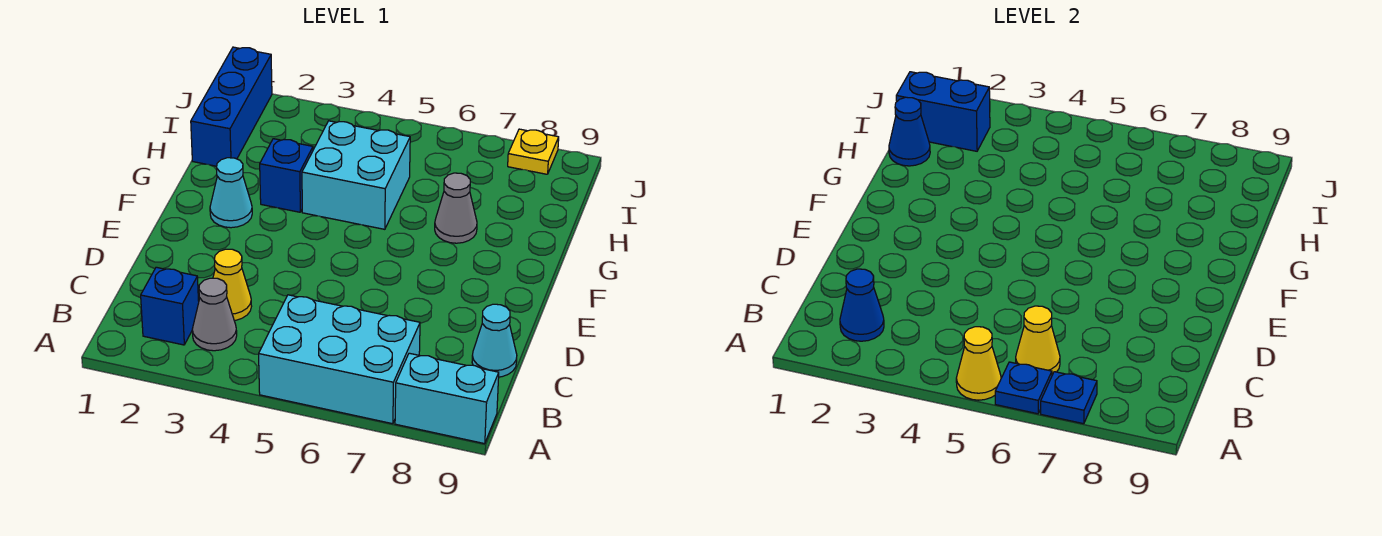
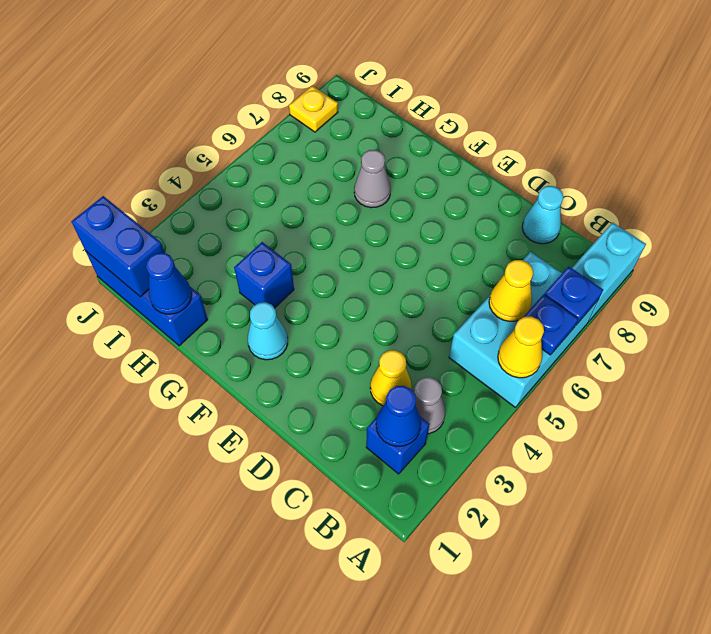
cyan brick G4:H5 level 1 -> none
blue brick I1:I2 level 2 -> blue brick I1:J1 level 2

